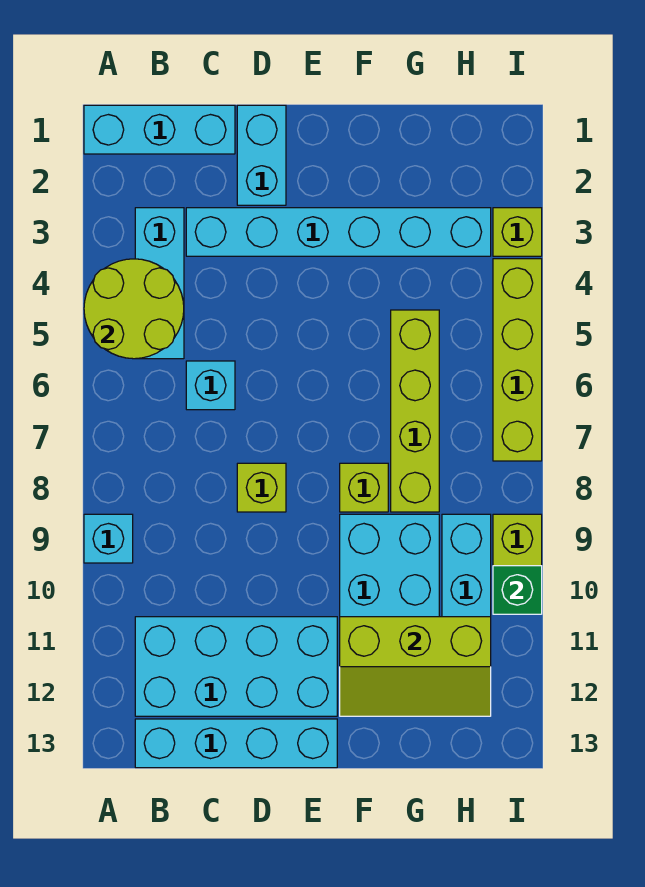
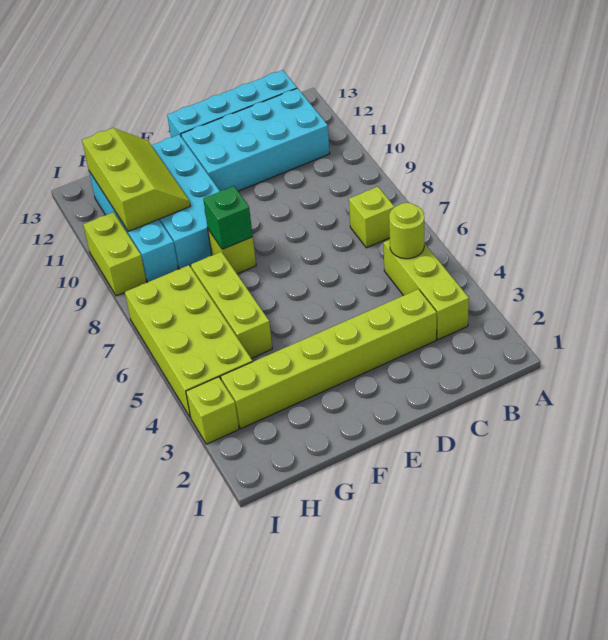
cyan brick A1:C1 level 1 -> none
lime round brick A4:B5 level 2 -> lime round brick B5 level 2
cyan brick A9 level 1 -> none
cyan brick B3:B5 level 1 -> lime brick B3:B5 level 1
cyan brick C3:H3 level 1 -> lime brick C3:H3 level 1
cyan brick C6 level 1 -> none
cyan brick D1:D2 level 1 -> none
lime brick D8 level 1 -> lime brick B7 level 1
lime slope F11:H12 level 2 top 11 -> lime slope G10:H12 level 2 top H
lime brick G5:G8 level 1 -> lime brick G5:G7 level 1
lime brick I4:I7 level 1 -> lime brick H4:I7 level 1
green brick I10 level 2 -> green brick F8 level 2

